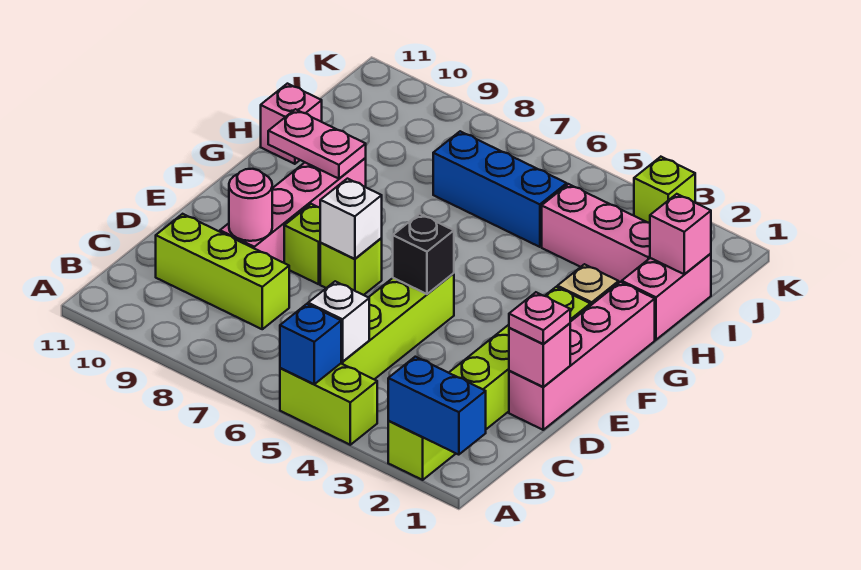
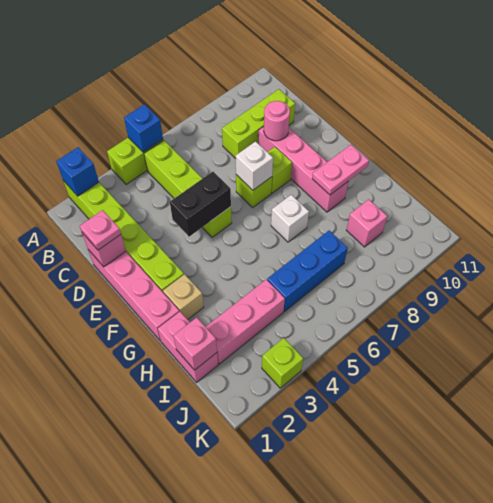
blue brick A1:A2 level 2 -> blue brick A2 level 2
white brick B5 level 2 -> white brick G7 level 1
black brick E5 level 2 -> black brick E4:E5 level 2
pink brick H11 level 1 -> pink brick I9 level 1

